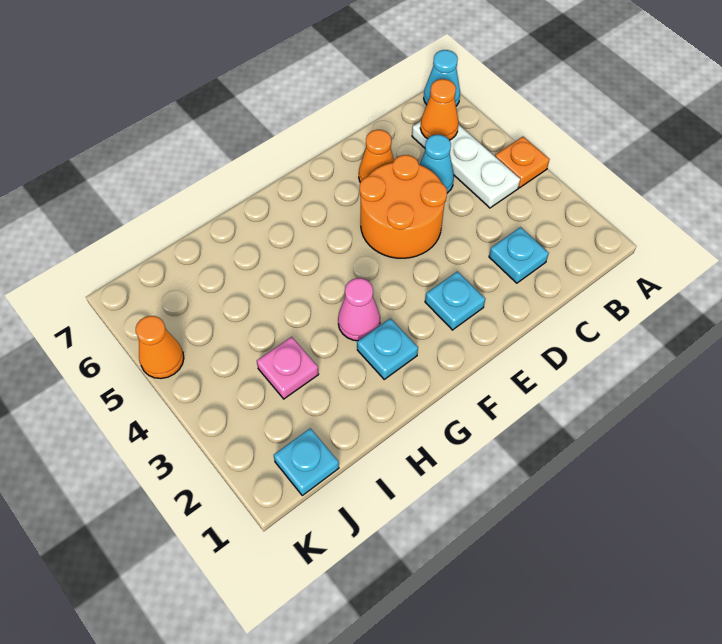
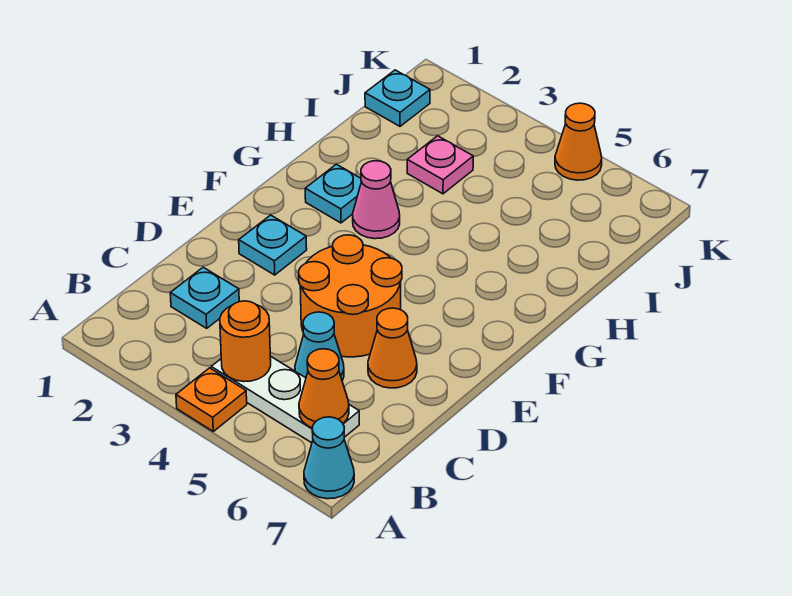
none -> orange round brick B4 level 2

